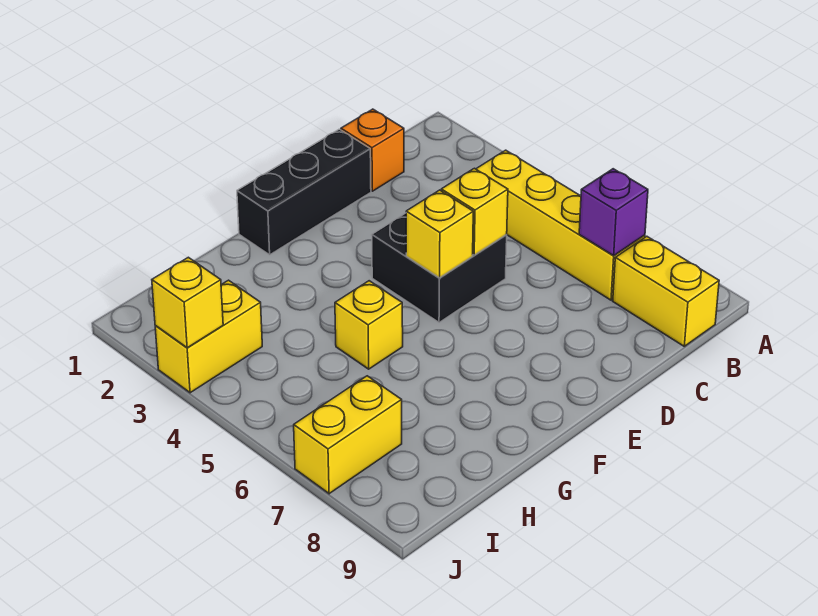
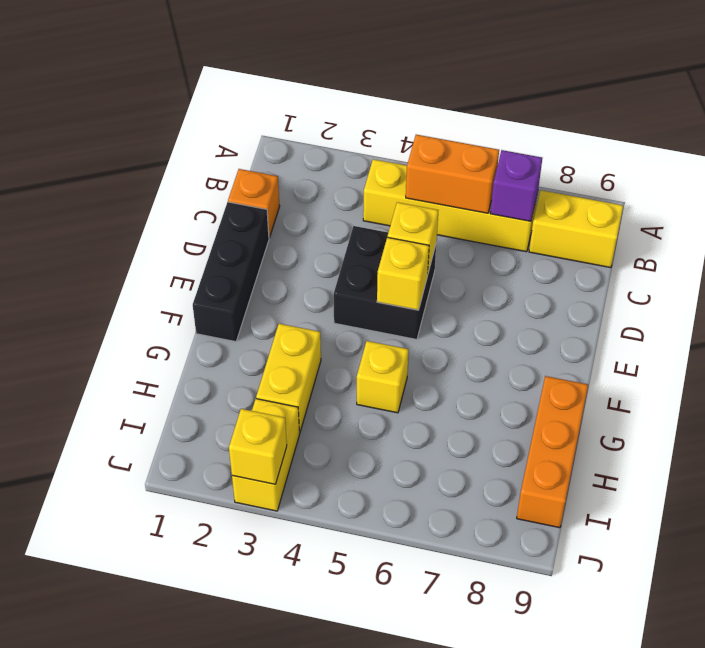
none -> orange brick B5:B6 level 2
none -> orange brick G9:I9 level 1
yellow brick I7:J7 level 1 -> yellow brick G3:H3 level 1

